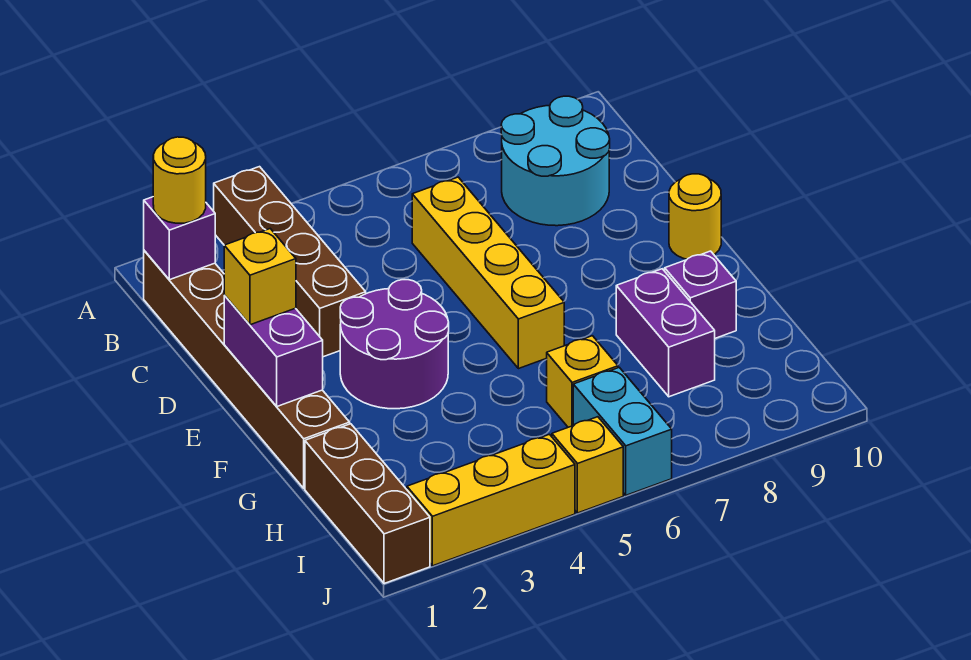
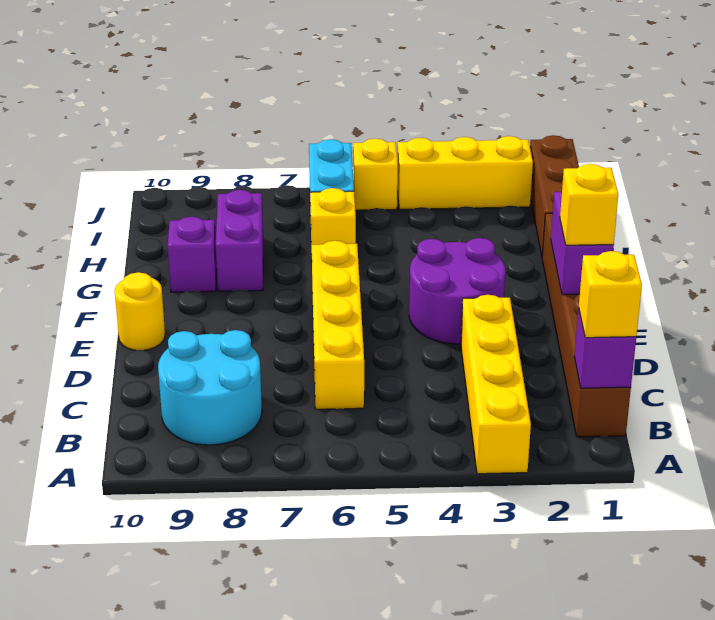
brown brick A3:D3 level 1 -> yellow brick A3:D3 level 1
yellow round brick B1 level 3 -> yellow brick B1 level 3

